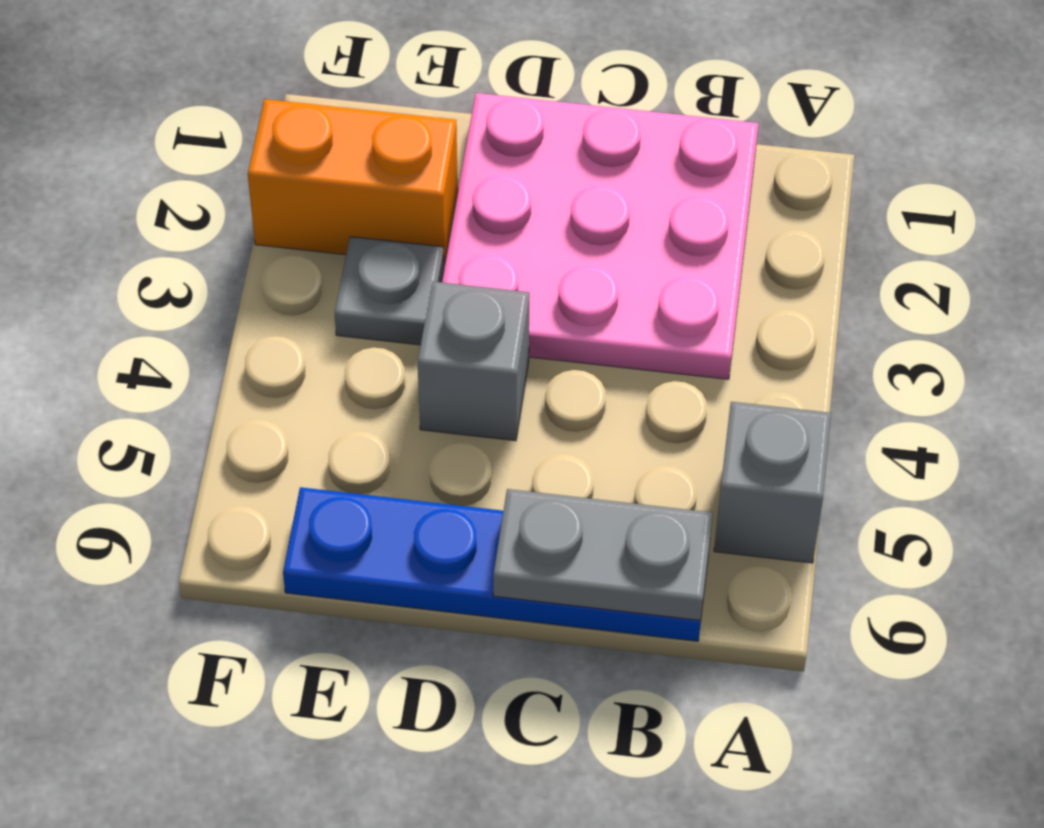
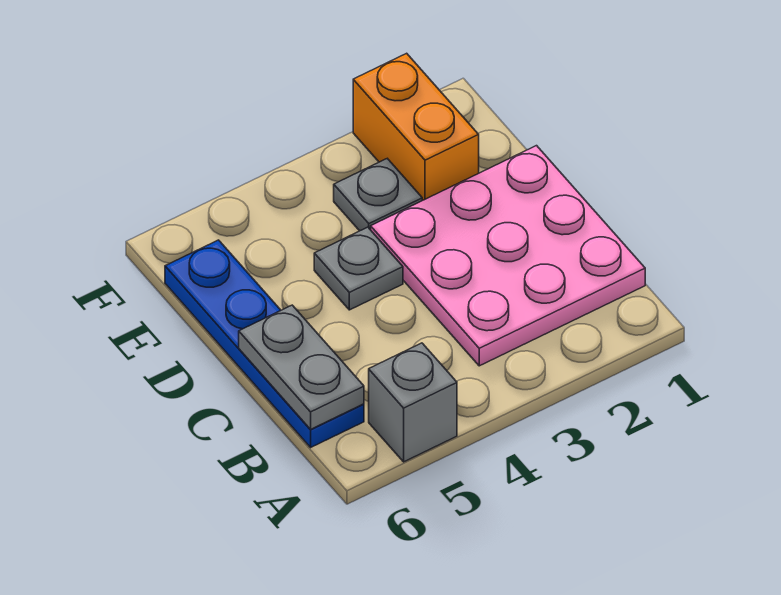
grey brick D4 level 1 -> grey plate D4 level 1

